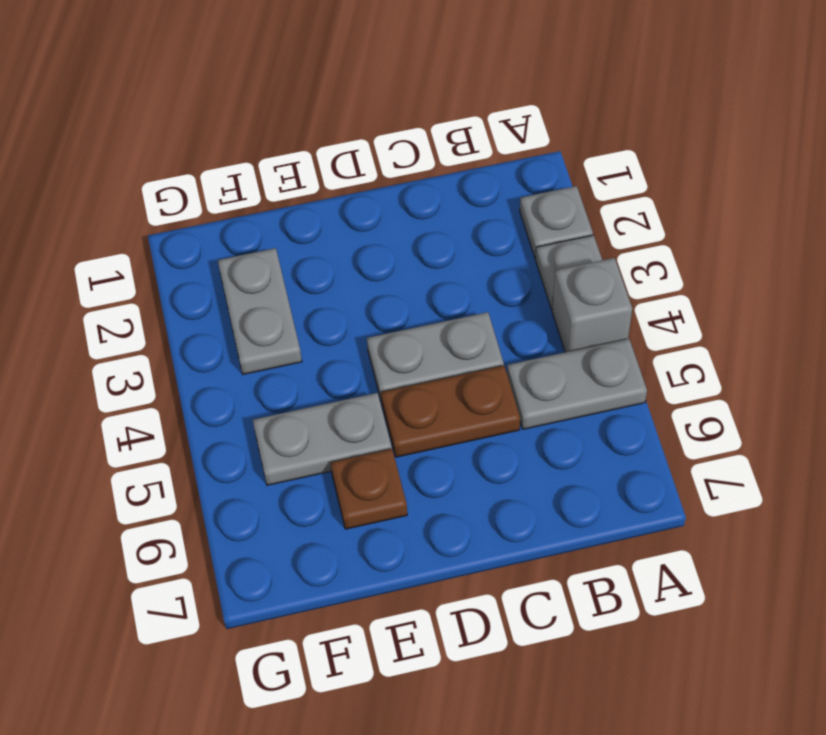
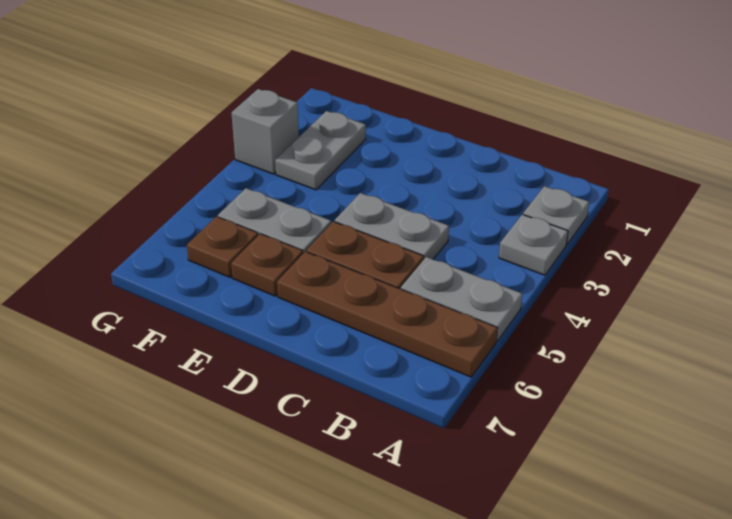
grey brick A4 level 1 -> grey brick G3 level 1
none -> brown plate A6:D6 level 1
none -> brown plate F6 level 1

